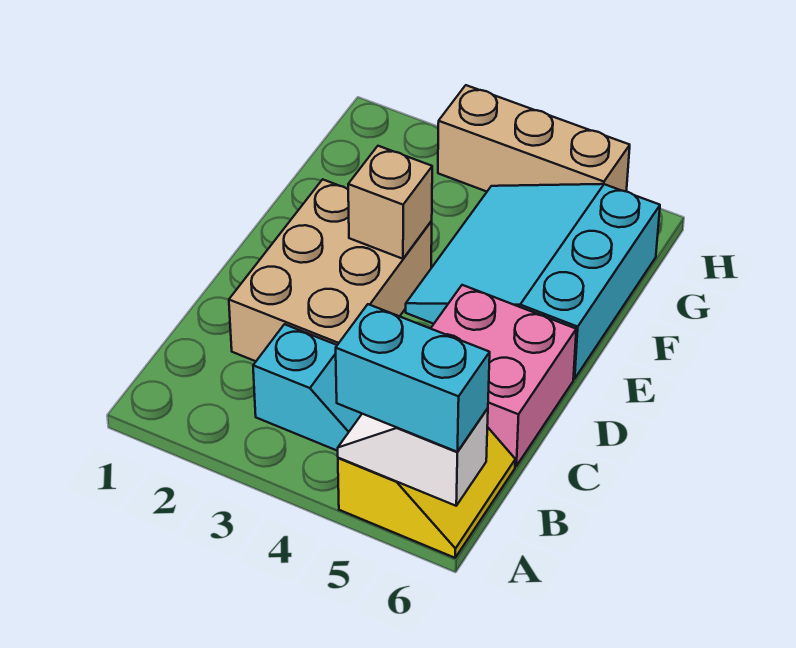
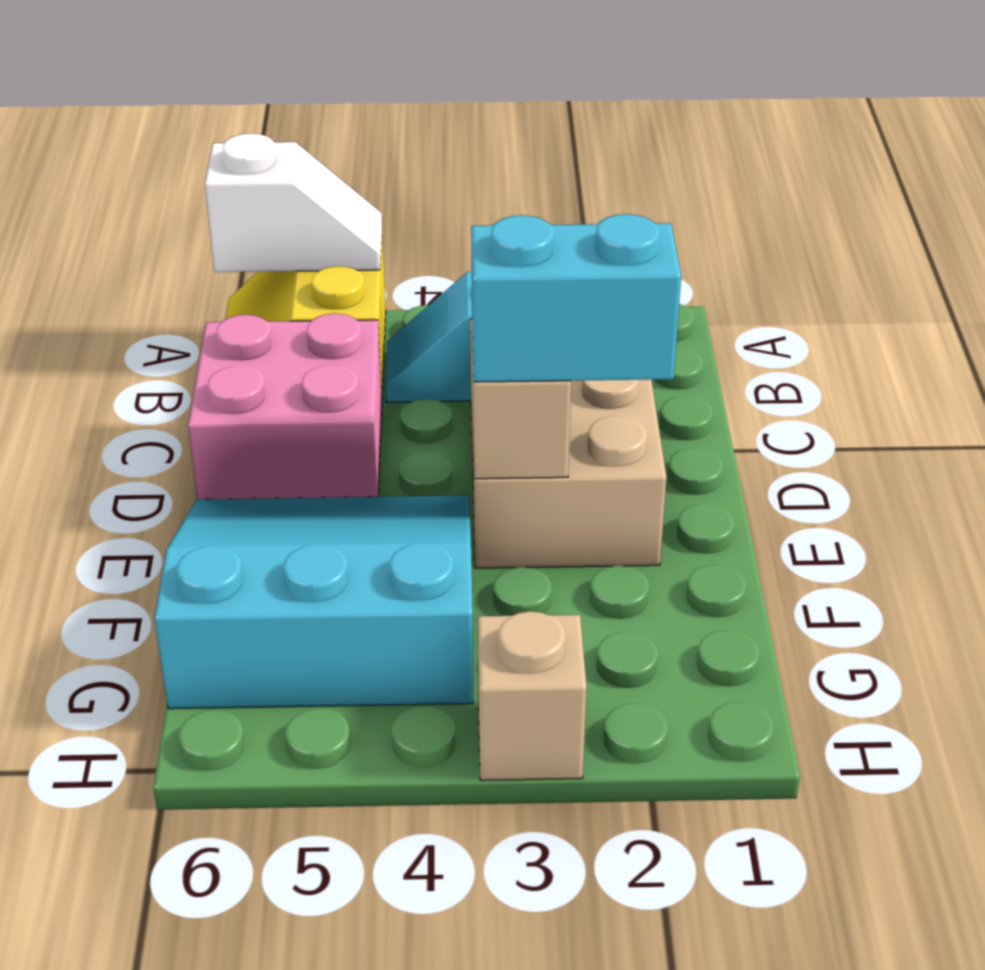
cyan brick A5:A6 level 3 -> cyan brick E2:E3 level 3
cyan slope E4:G6 level 1 top 6 -> cyan slope E4:G6 level 1 top G
tan brick H3:H5 level 1 -> tan brick H3 level 1

